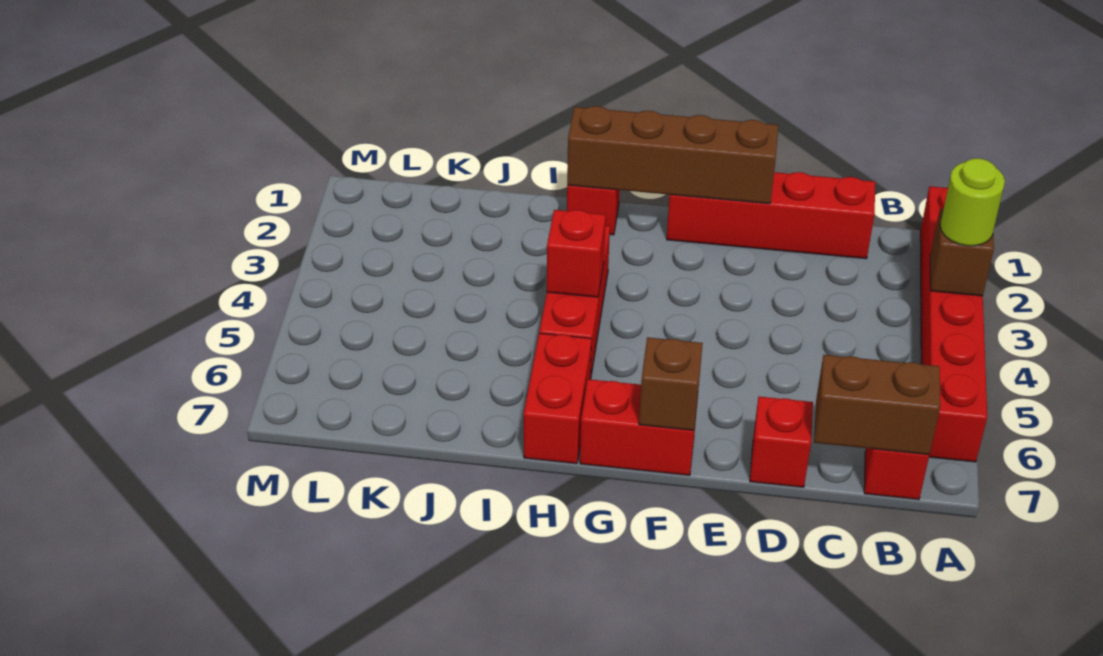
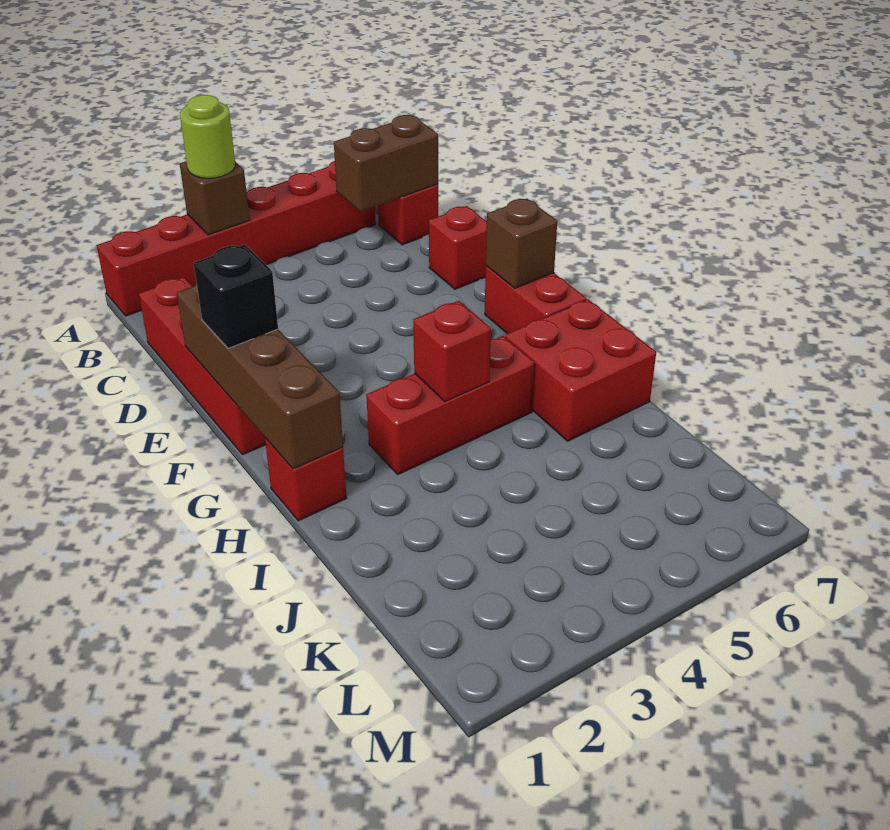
brown brick B7:C7 level 2 -> brown brick B6:B7 level 2
none -> black brick F1 level 3
red brick H6:H7 level 1 -> red brick H6:I7 level 1

